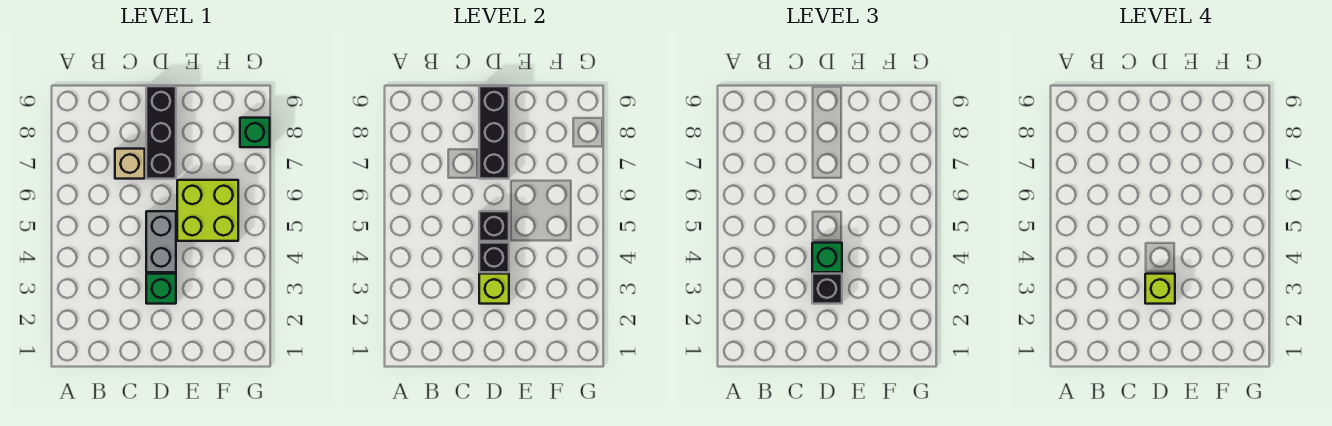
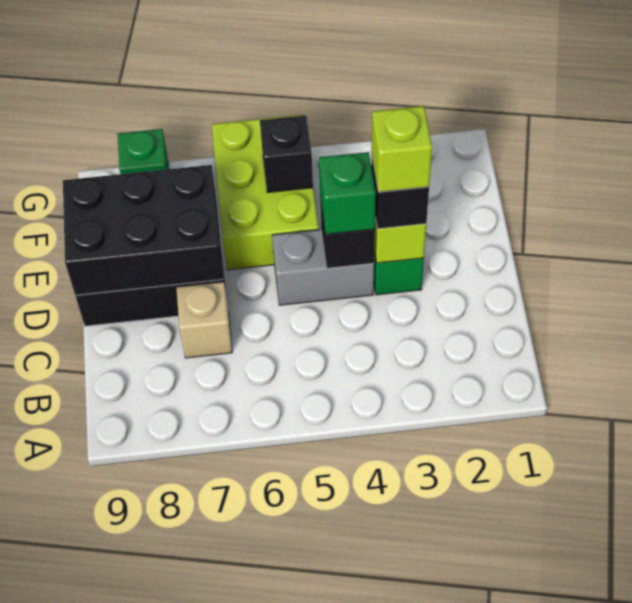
black brick D5 level 2 -> black brick F5 level 2
black brick D7:D9 level 2 -> black brick D7:E9 level 2
lime brick E5:F6 level 1 -> lime brick E5:G6 level 1

